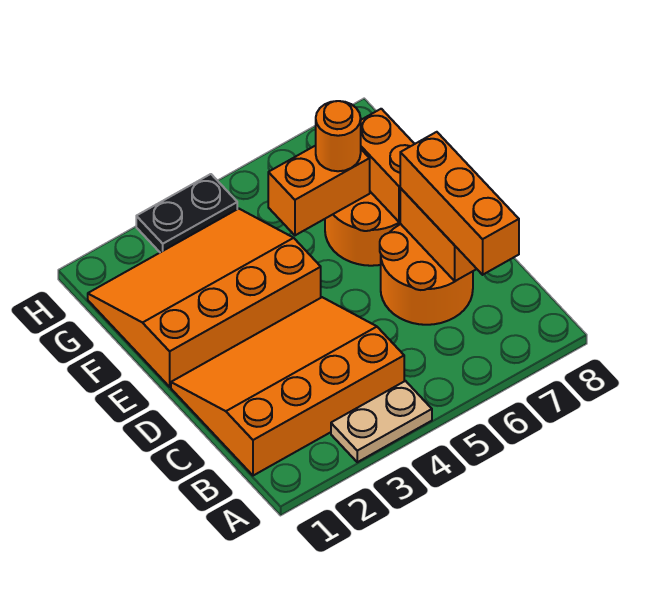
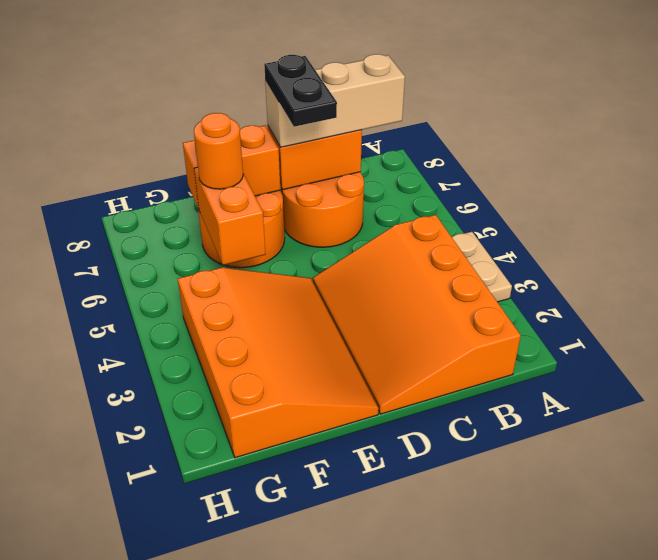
orange brick B7:D7 level 3 -> tan brick B7:D7 level 3
orange slope E1:G4 level 1 top E -> orange slope E1:G4 level 1 top G
black plate H3:H4 level 1 -> black plate D6:D7 level 4

